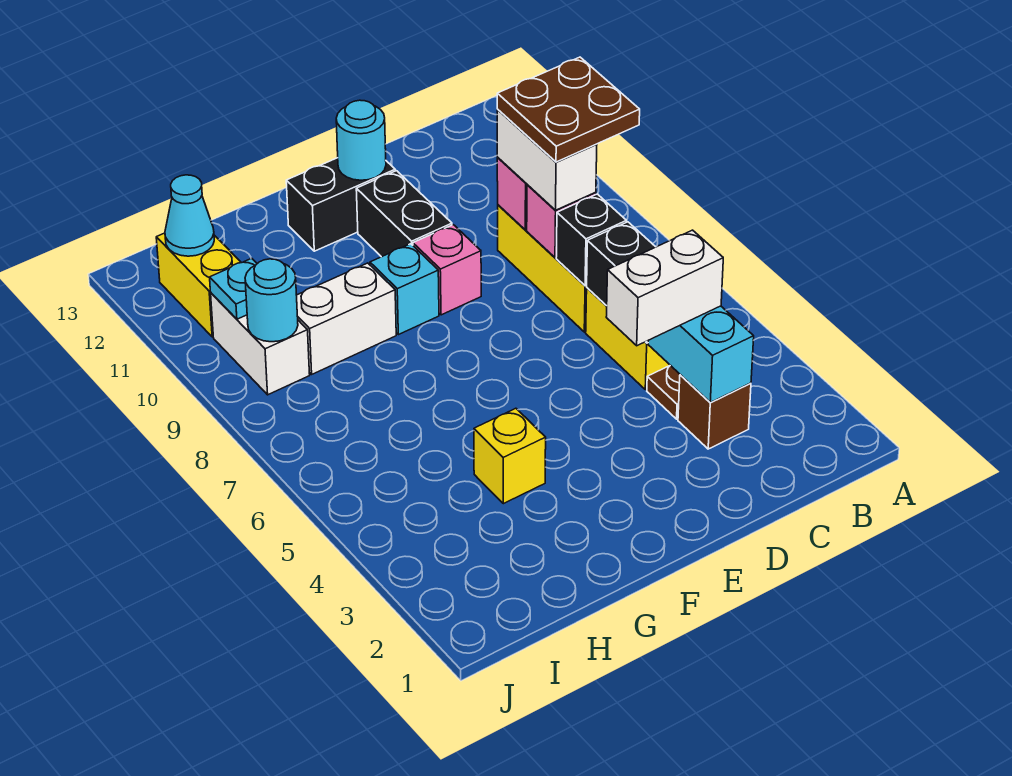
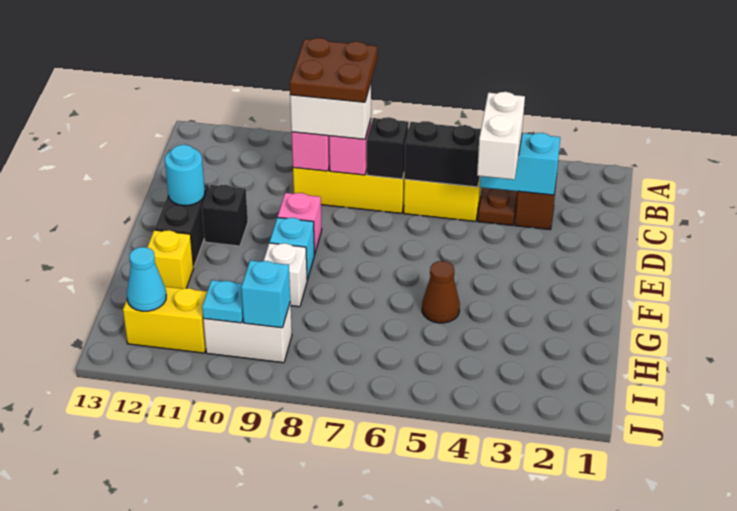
black brick E10:E11 level 1 -> black brick E11 level 1
yellow brick G4 level 1 -> yellow brick G12 level 1
none -> brown cone G5 level 1
white brick G9:H9 level 1 -> white brick G9 level 1
cyan round brick I9 level 2 -> cyan brick I9 level 2

